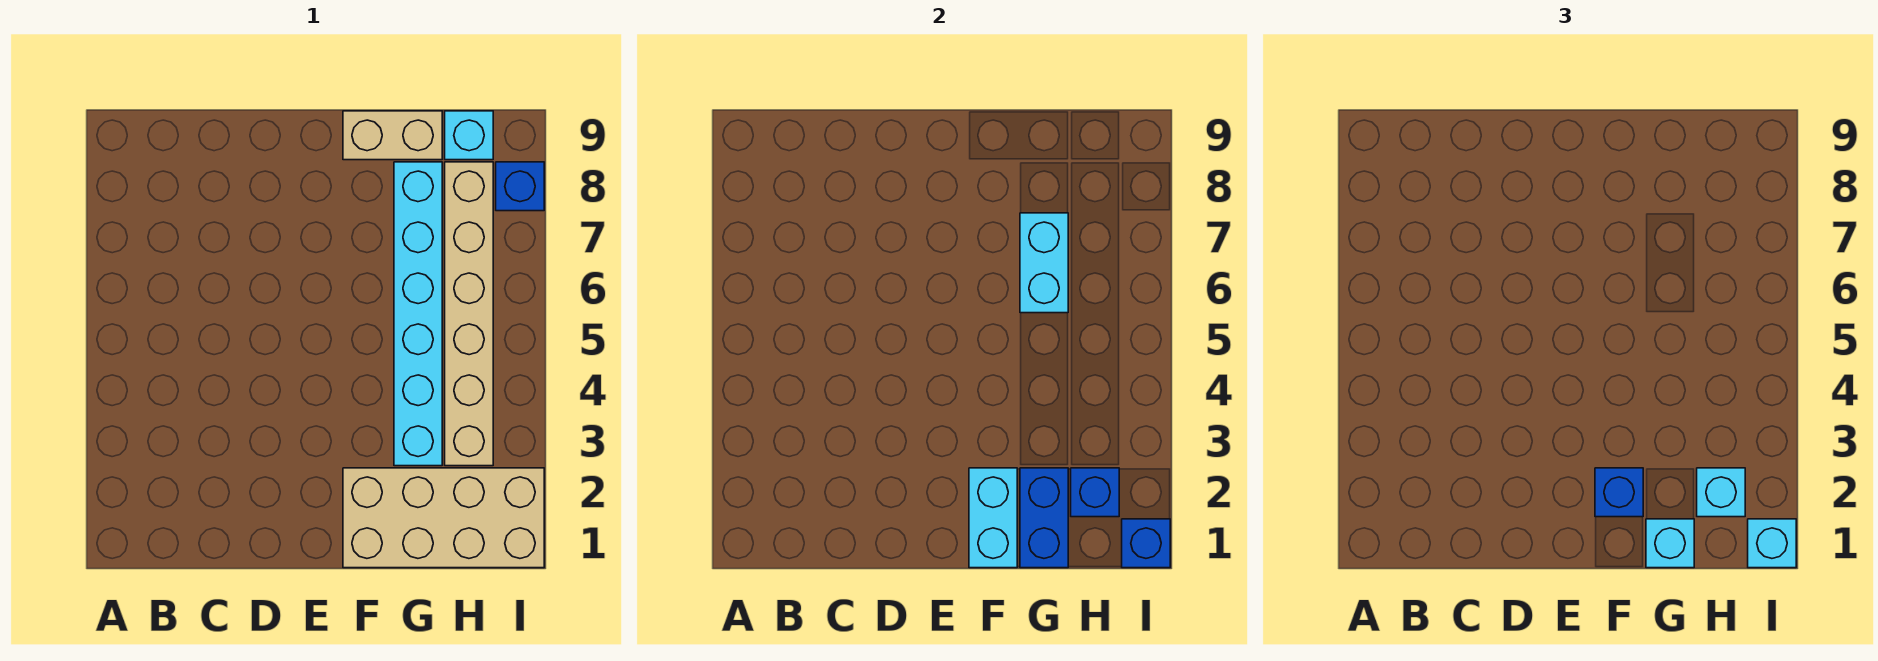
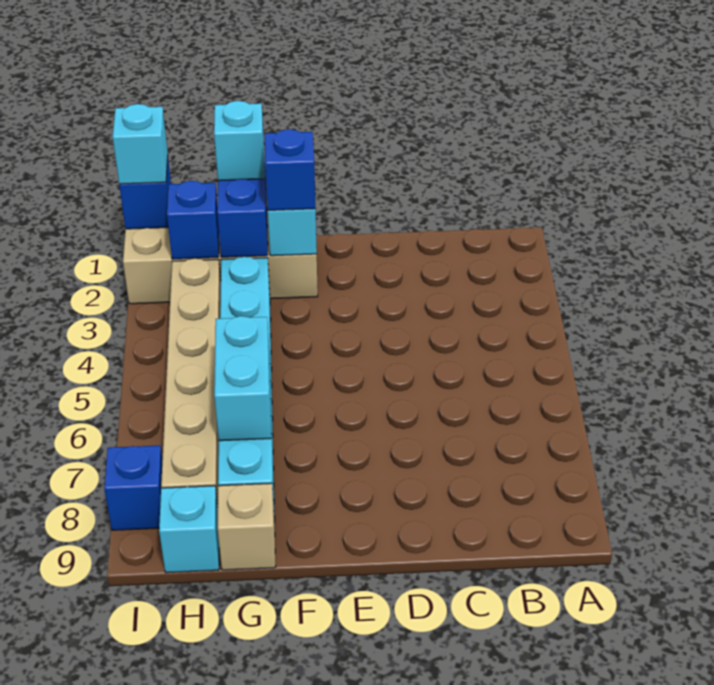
tan brick F9:G9 level 1 -> tan brick G9 level 1
cyan brick H2 level 3 -> none

